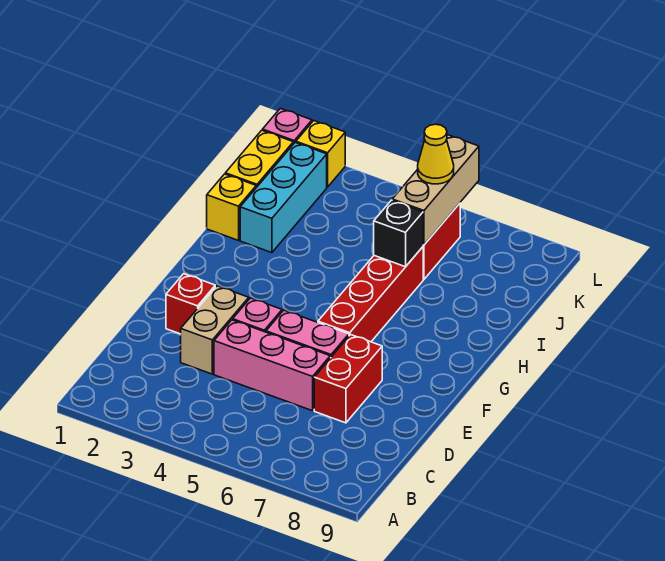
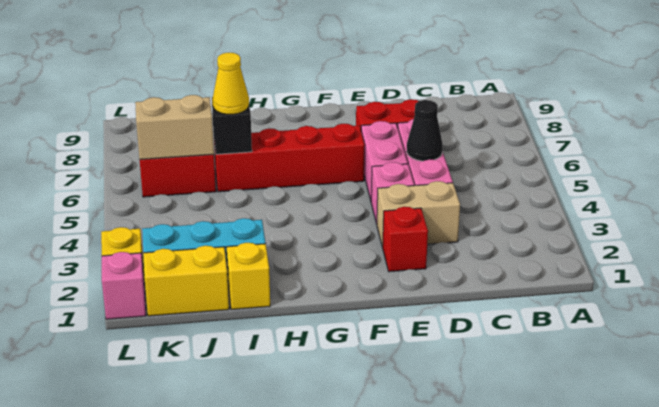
none -> black cone D5 level 2
tan brick J6:L6 level 2 -> tan brick J6:K6 level 2
yellow cone K6 level 3 -> yellow cone I6 level 3

